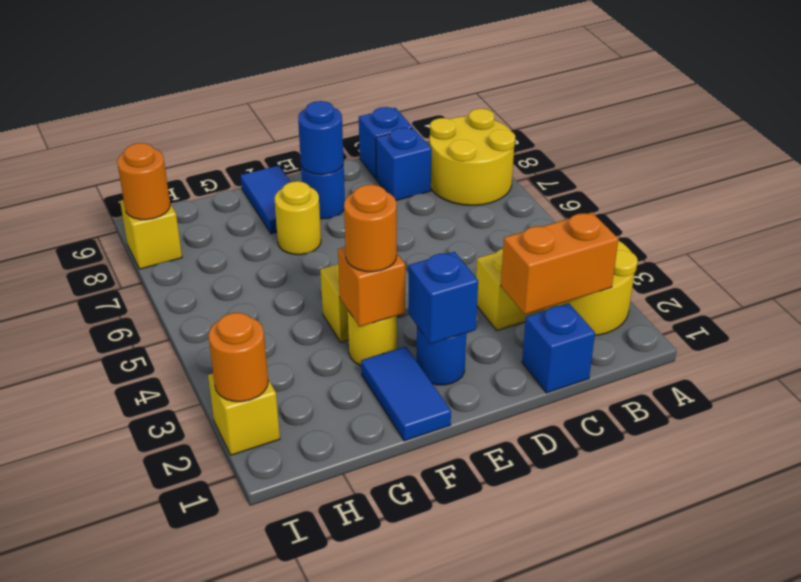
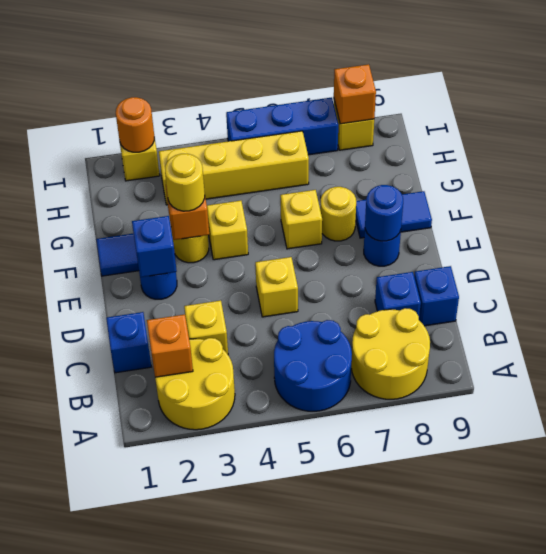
none -> blue round brick A5:B6 level 1
orange brick B2:C2 level 2 -> orange brick B2 level 2
none -> yellow brick D5 level 1
orange round brick F3 level 3 -> yellow round brick F3 level 3
none -> yellow brick F6 level 1
none -> yellow brick H3:H6 level 1
none -> blue brick I5:I7 level 1
orange round brick I8 level 2 -> orange brick I8 level 2

